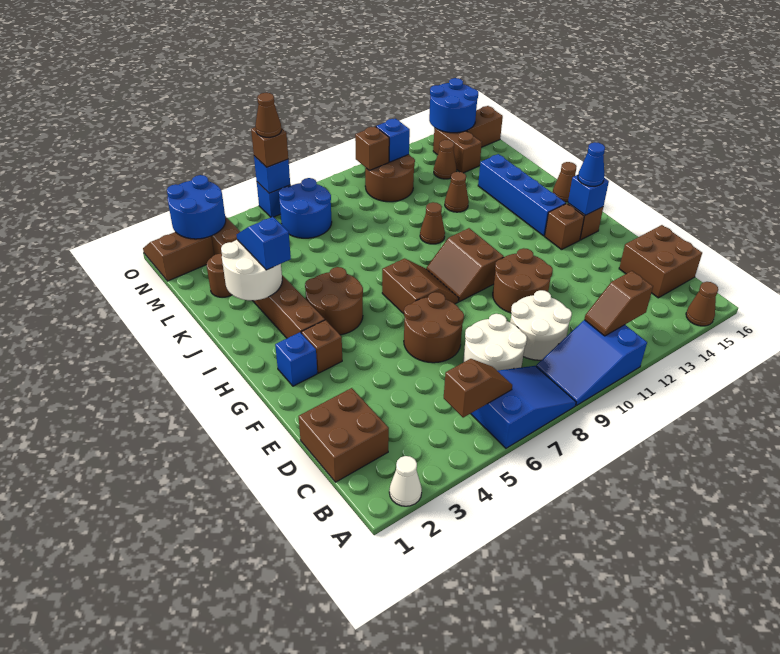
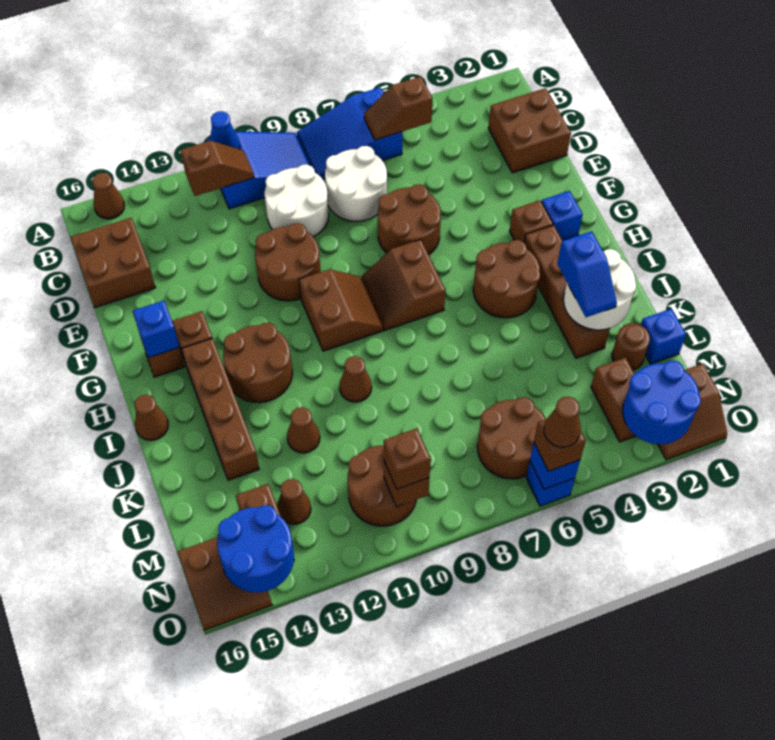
white cone A2 level 1 -> none
blue cone G15 level 3 -> blue cone A11 level 2
none -> brown round brick H12:I13 level 1
blue brick H14:K14 level 1 -> brown brick H14:K14 level 1
blue round brick M6:N7 level 1 -> brown round brick M6:N7 level 1
none -> brown brick N10 level 3
blue brick N11 level 2 -> blue brick L1 level 1

